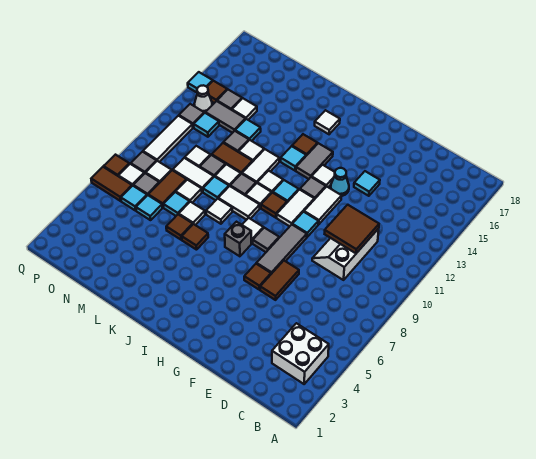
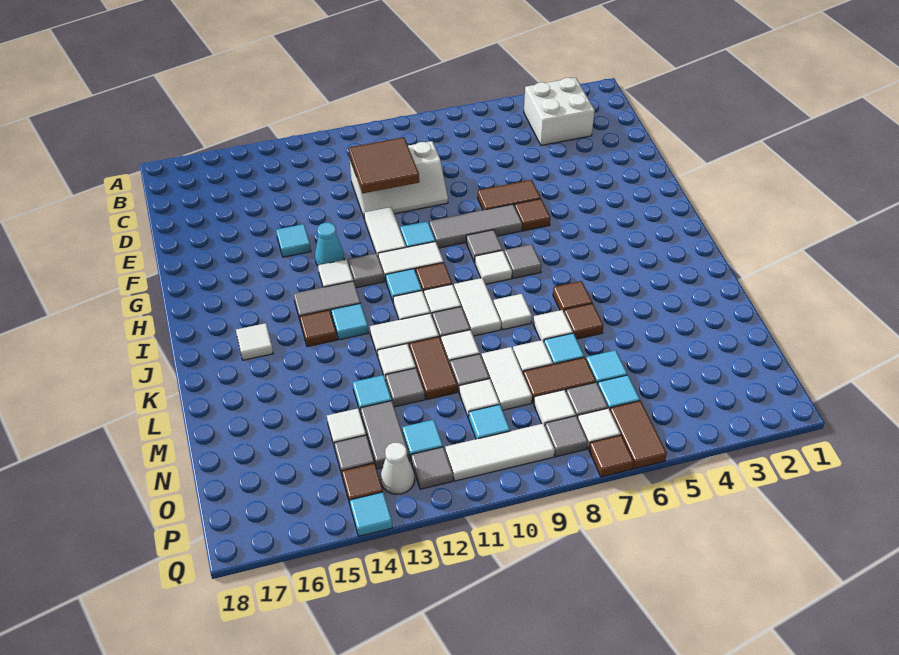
white tile G11:G12 level 1 -> white tile F11:G11 level 1
grey brick I7 level 1 -> grey tile I7 level 1
cyan tile L9 level 1 -> cyan tile O10 level 1

